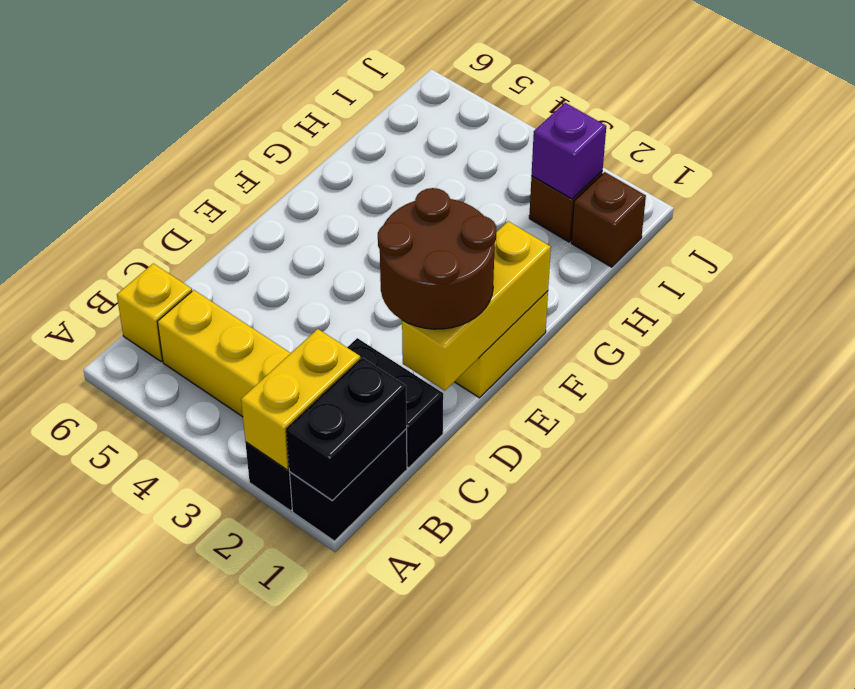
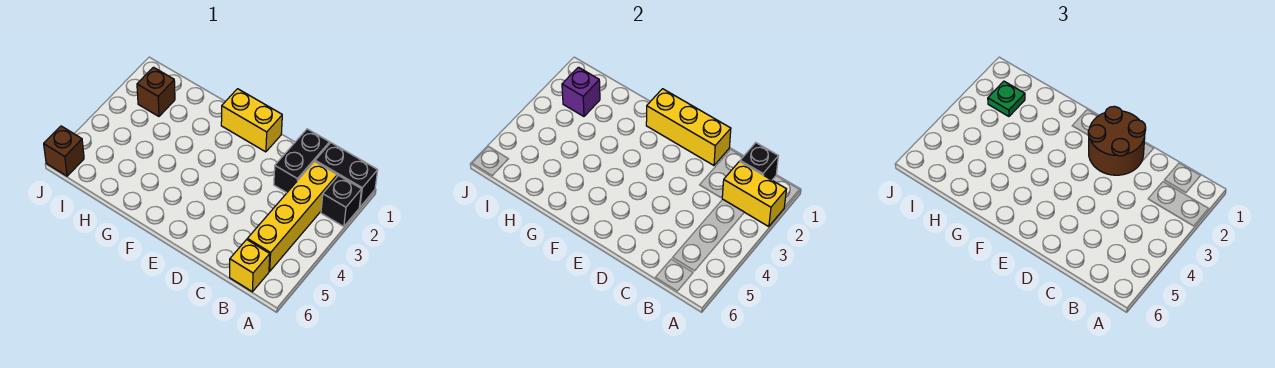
black brick A1:B1 level 2 -> black brick B1 level 2
brown brick I1 level 1 -> brown brick J6 level 1
none -> green plate I2 level 3

